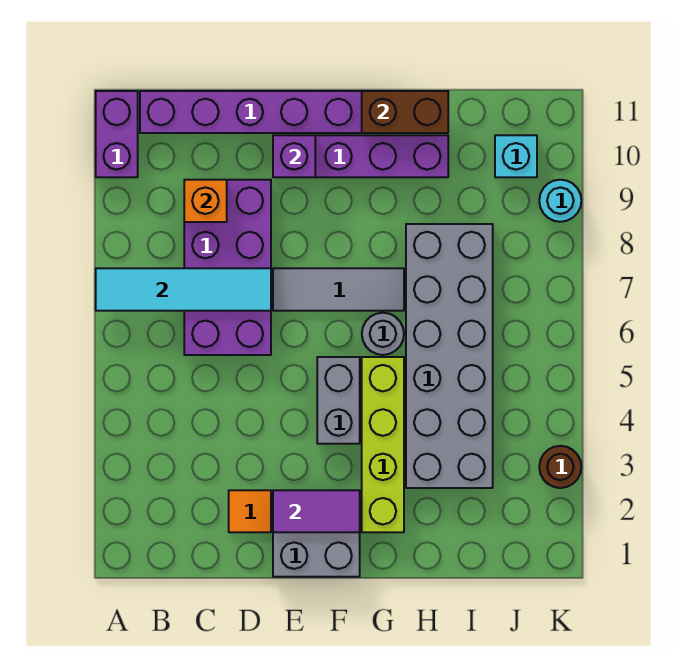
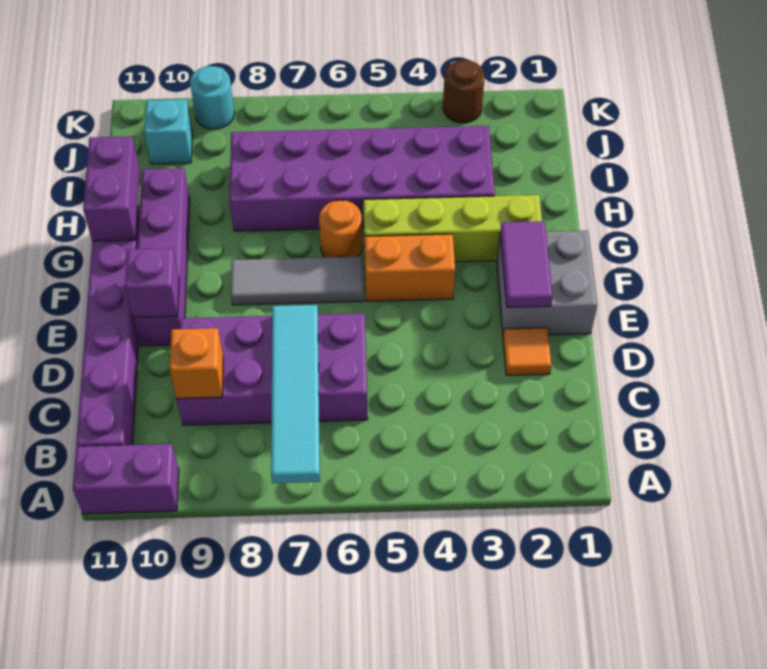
grey tile E7:G7 level 1 -> grey tile F6:F8 level 1
grey brick F4:F5 level 1 -> orange brick F4:F5 level 1
grey round brick G6 level 1 -> orange round brick G6 level 1
brown brick G11:H11 level 2 -> purple brick G11:H11 level 2
grey brick H3:I8 level 1 -> purple brick H3:I8 level 1

